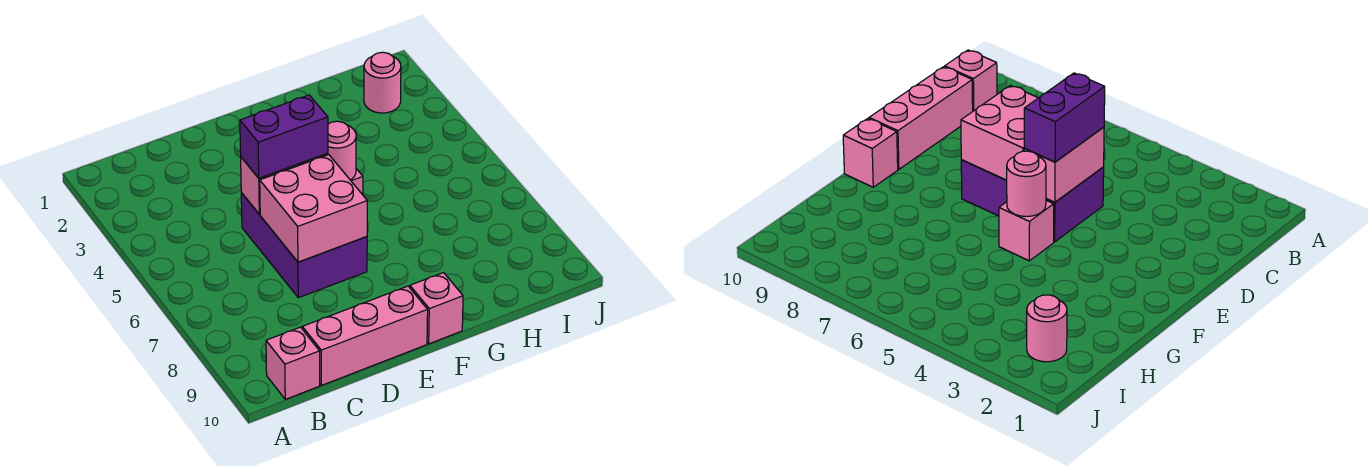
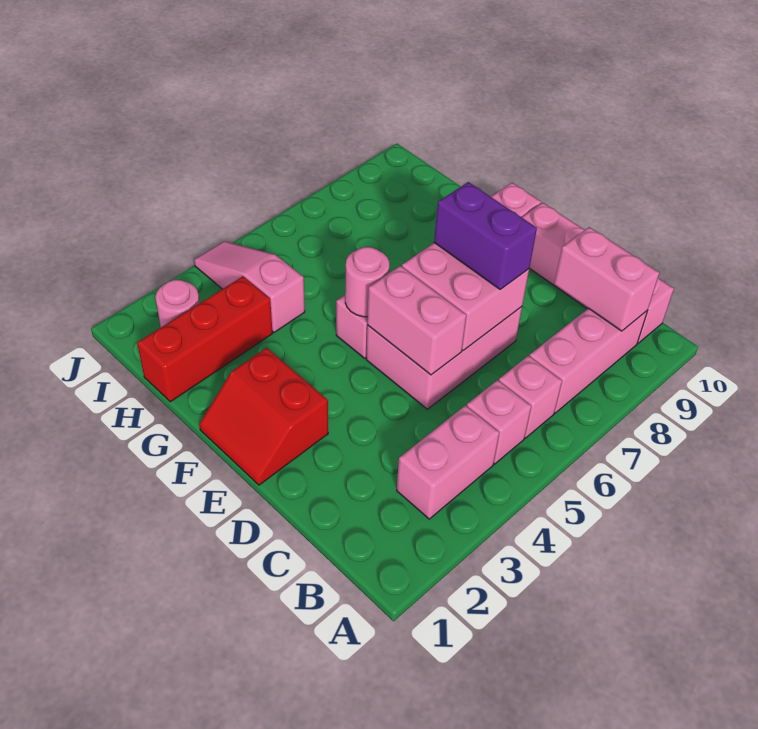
none -> pink brick B3:B4 level 1
none -> pink brick B5 level 1
none -> pink brick B6 level 1
none -> pink brick B7:B9 level 1
none -> pink brick B9:C9 level 2
purple brick D5:E7 level 1 -> pink brick D5:E7 level 1
purple brick D5:E5 level 3 -> purple brick D7:E7 level 3
none -> red slope E1:F2 level 1 top 2
none -> red brick H1:H3 level 1
none -> pink slope H4:J4 level 1 top H

